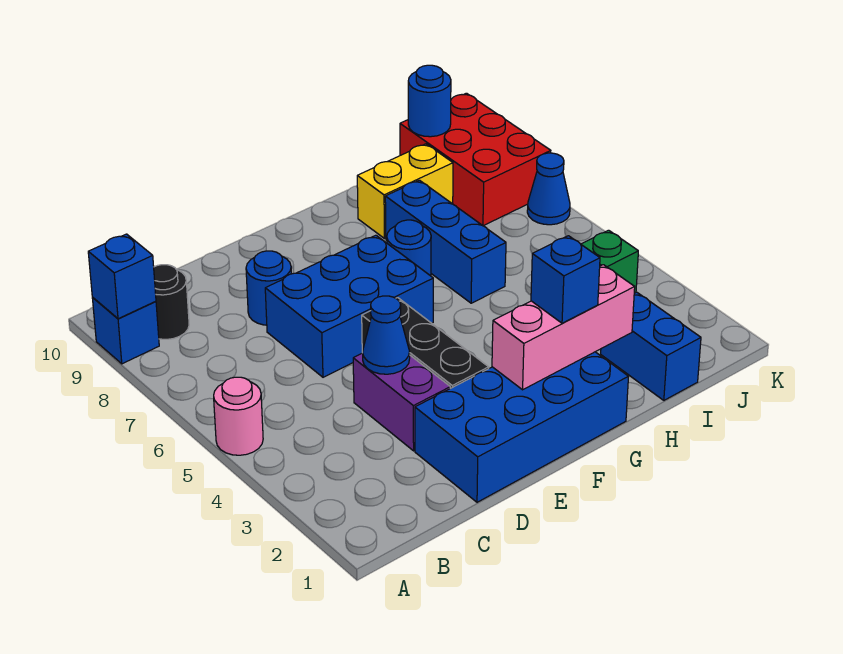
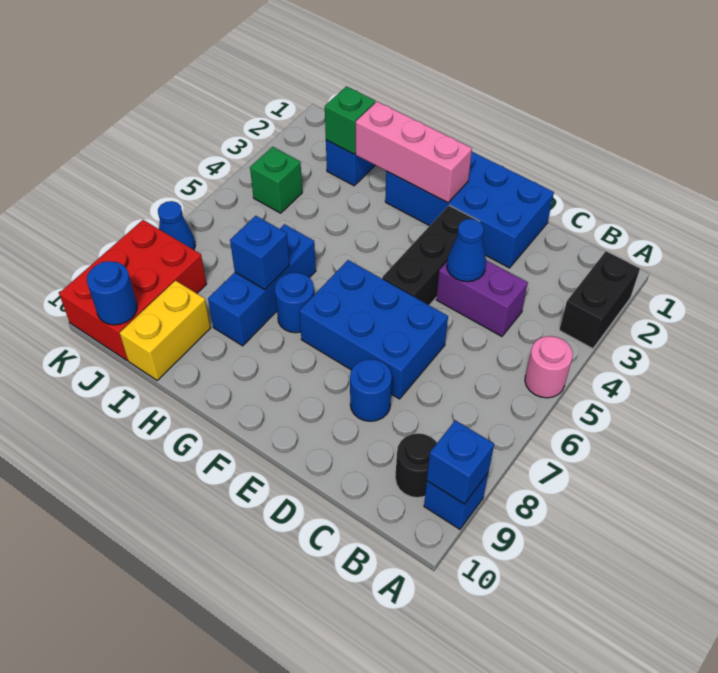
none -> black brick A2:A3 level 1
purple brick D3:D4 level 1 -> purple brick C4:D4 level 1
blue brick G2 level 3 -> blue brick H7 level 2
yellow brick H9:I9 level 1 -> yellow brick I9:I10 level 1
none -> green brick I2 level 2

